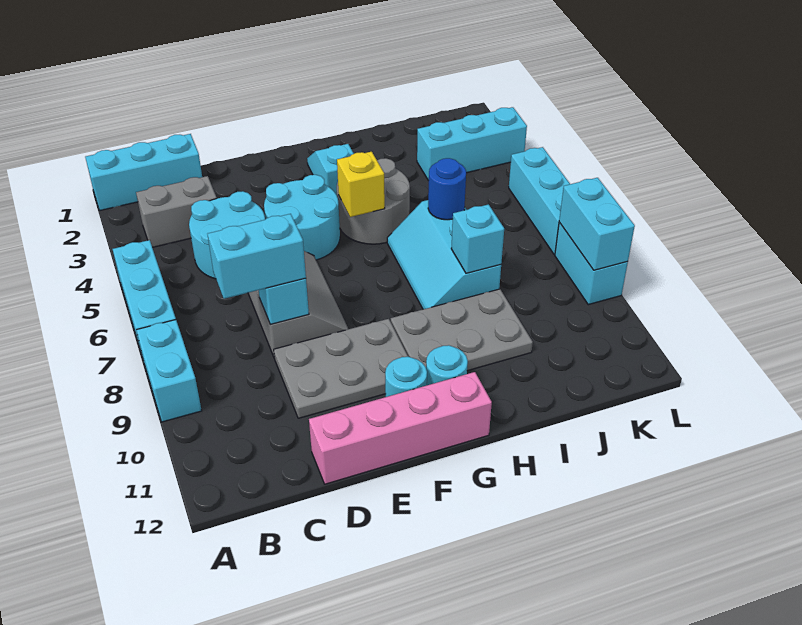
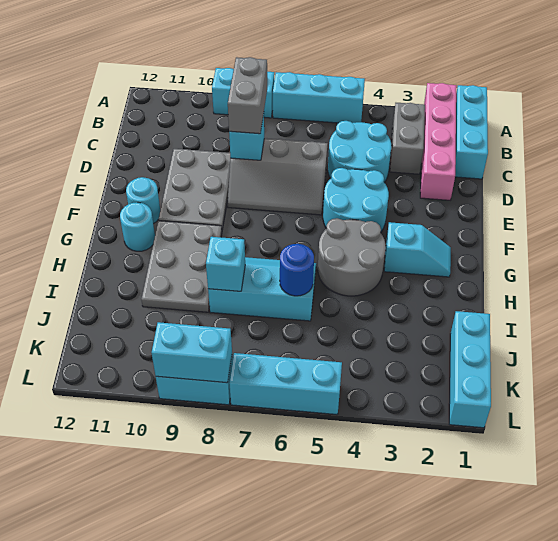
cyan brick C8:D8 level 3 -> grey brick C8:D8 level 3
pink brick D12:G12 level 1 -> pink brick A2:D2 level 1
yellow brick G5 level 2 -> none
cyan brick J3:L3 level 1 -> cyan brick J1:L1 level 1

